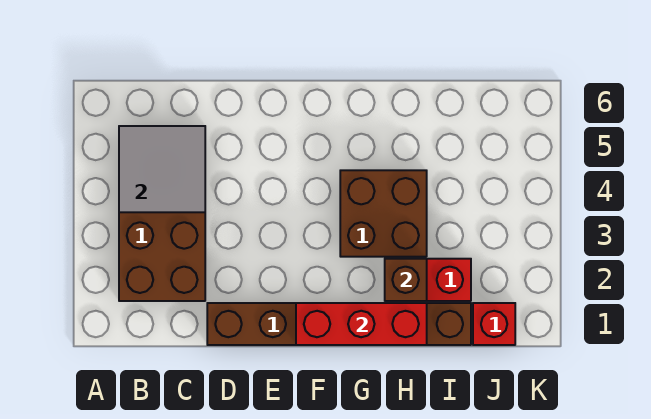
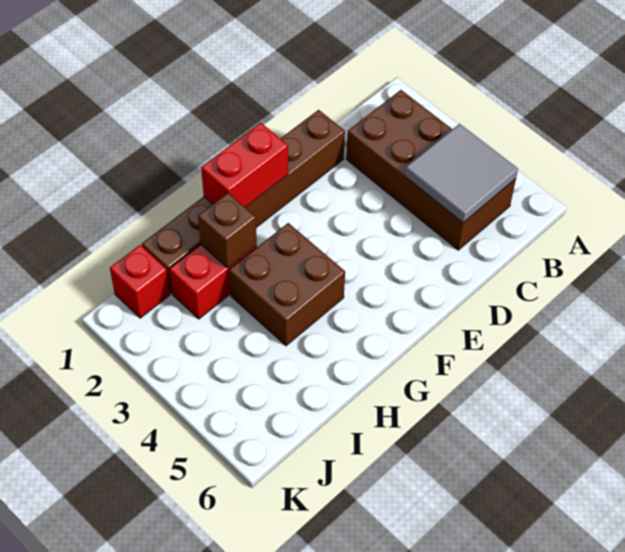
red brick F1:H1 level 2 -> red brick F1:G1 level 2

